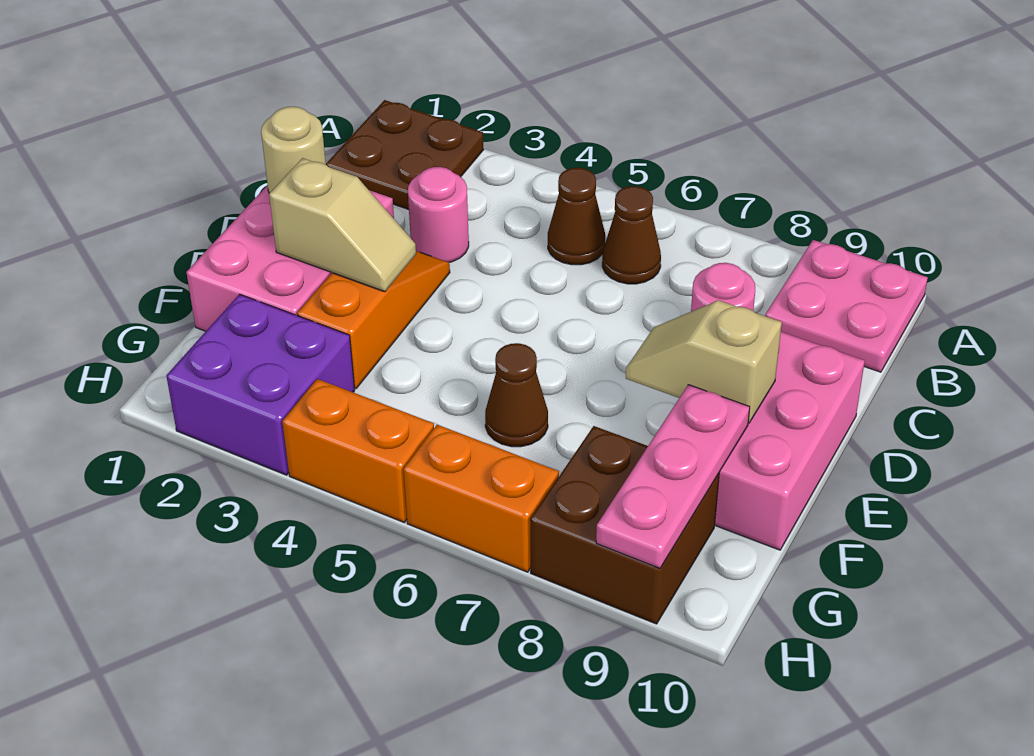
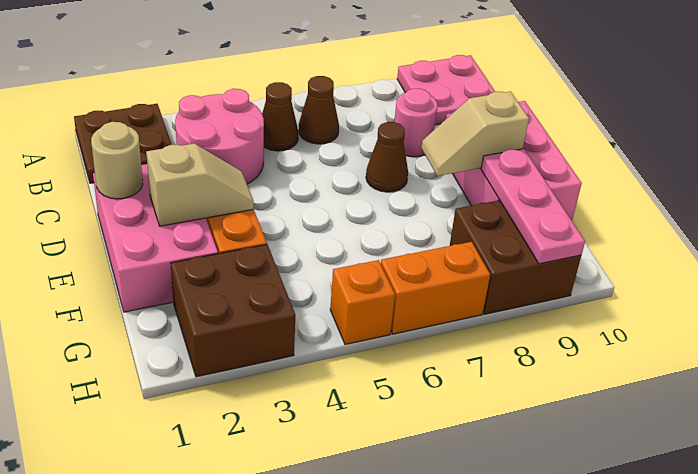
pink round brick C3 level 1 -> pink round brick B3:C4 level 1
brown cone F6 level 1 -> brown cone D7 level 1
purple brick G2:H3 level 1 -> brown brick G2:H3 level 1
orange brick H4:H5 level 1 -> orange brick H5 level 1

